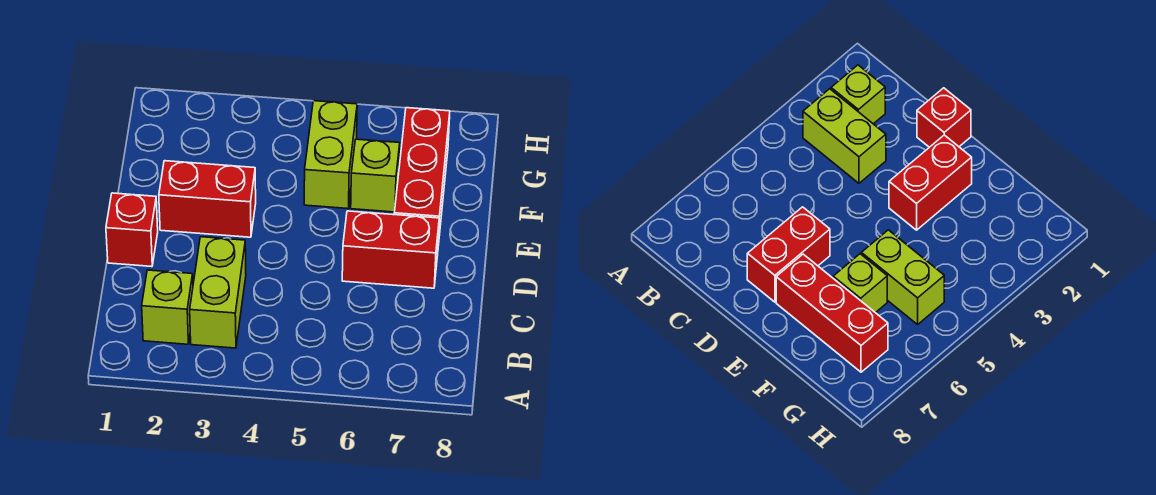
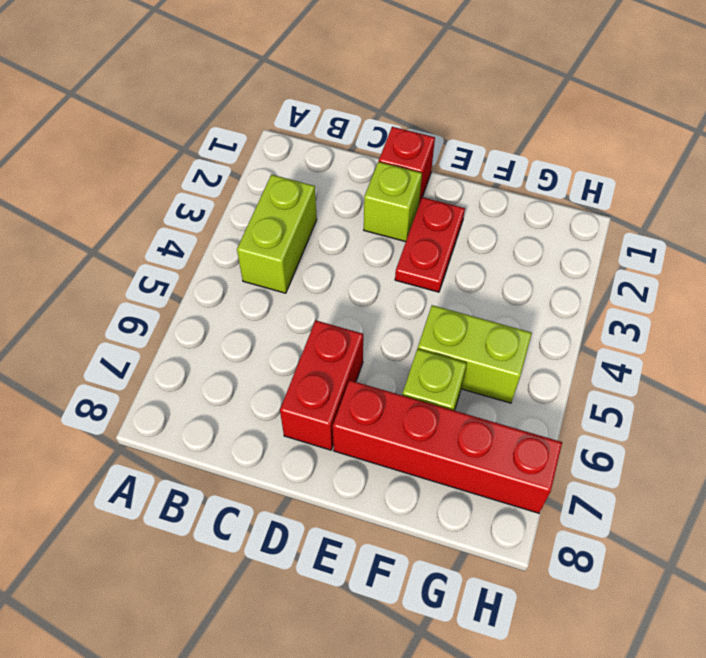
lime brick B2 level 1 -> lime brick D2 level 1
lime brick B3:C3 level 1 -> lime brick B3:B4 level 1
red brick E2:E3 level 1 -> red plate E2:E3 level 1
red brick E7:G7 level 1 -> red brick E7:H7 level 1

